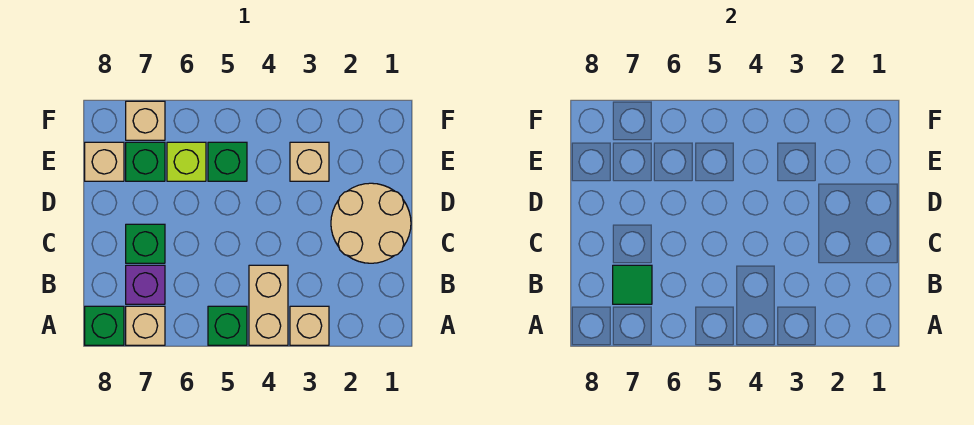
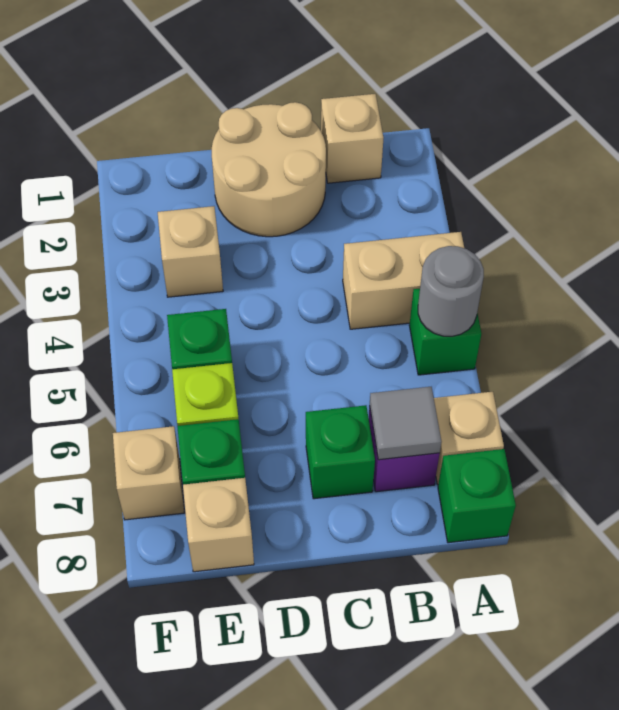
tan brick A3 level 1 -> tan brick B1 level 1
none -> grey round brick A5 level 2
green tile B7 level 2 -> grey tile B7 level 2

